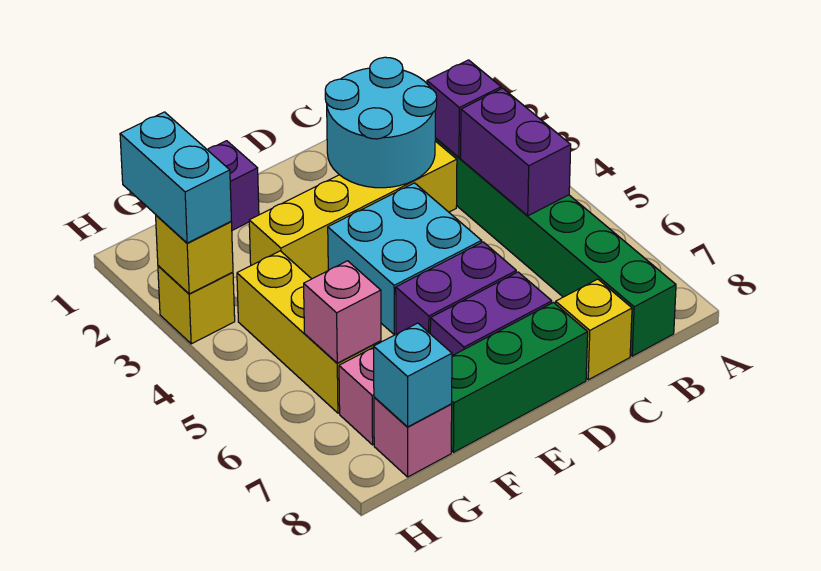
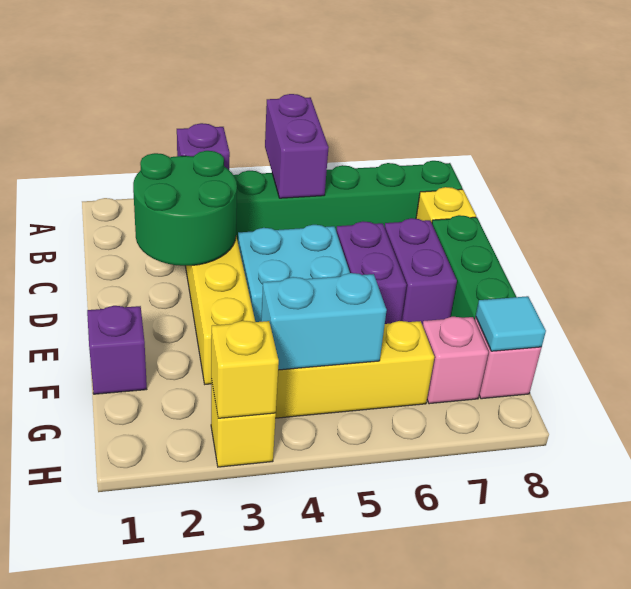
purple brick B4:B5 level 2 -> purple brick A5:B5 level 2
cyan round brick C2:D3 level 2 -> green round brick C2:D3 level 2
pink brick G6 level 2 -> none
cyan brick G8 level 2 -> cyan tile G8 level 2
cyan brick H2:H3 level 3 -> cyan brick G4:G5 level 2

